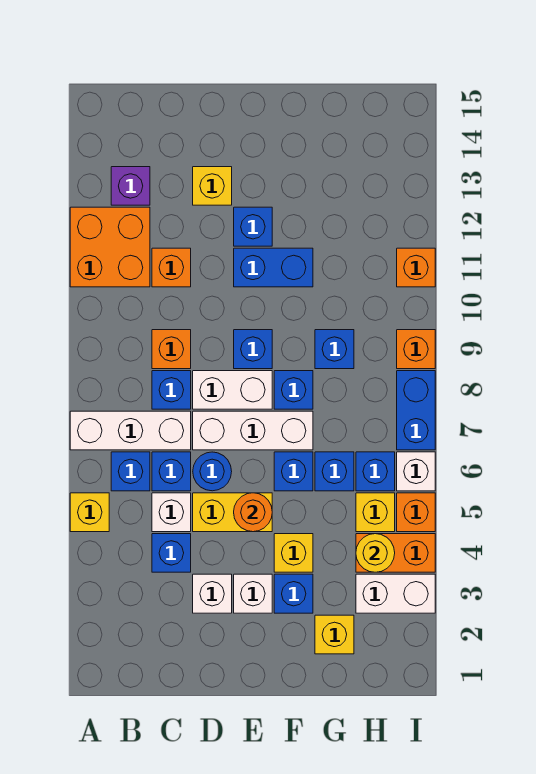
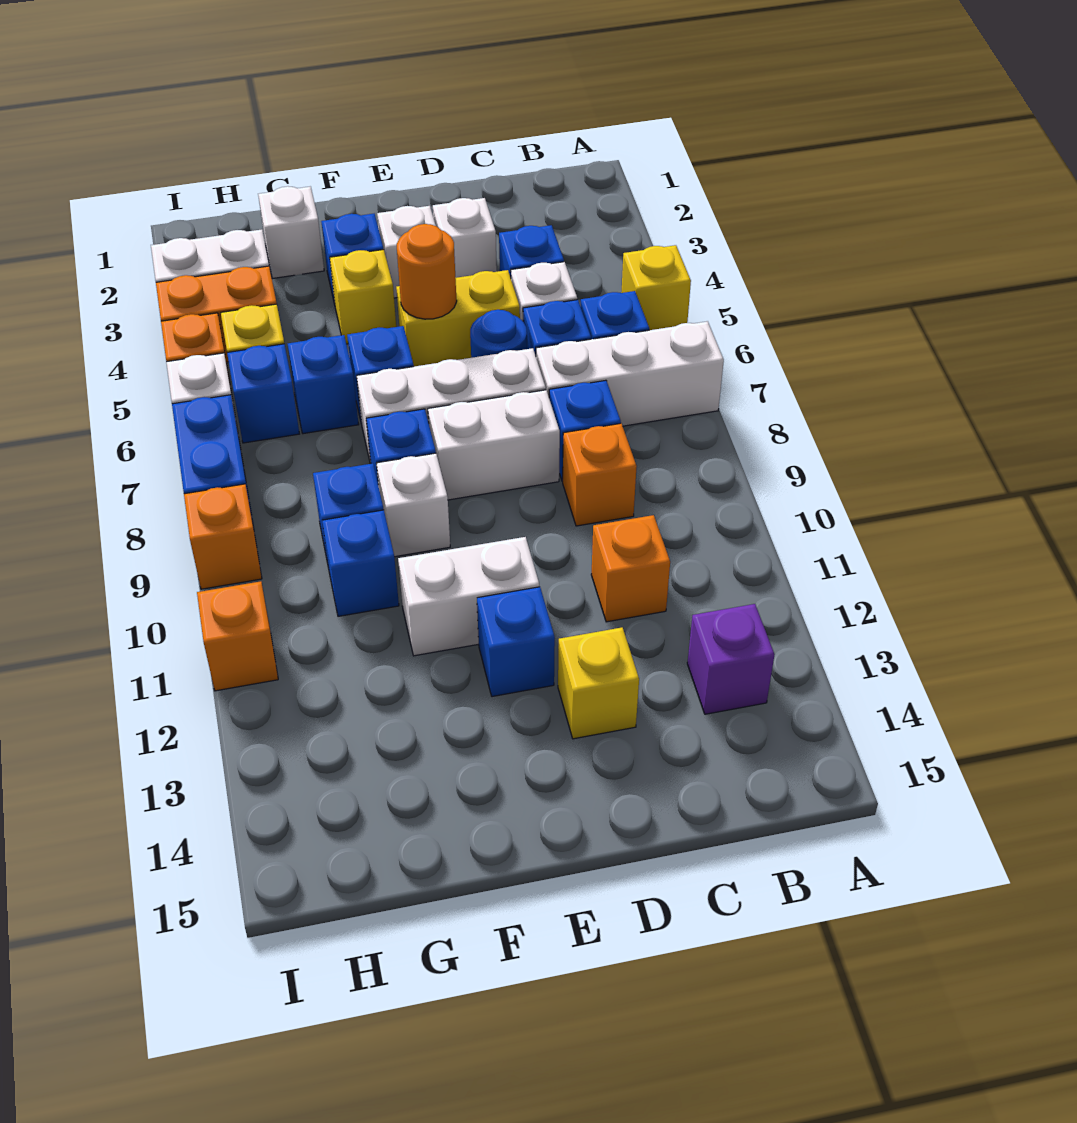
orange brick A11:B12 level 1 -> none
blue brick E9 level 1 -> blue brick G10 level 1
blue brick E11:F11 level 1 -> white brick E11:F11 level 1
none -> white brick F9 level 1
yellow brick G2 level 1 -> white brick G2 level 1
yellow round brick H4 level 2 -> none

